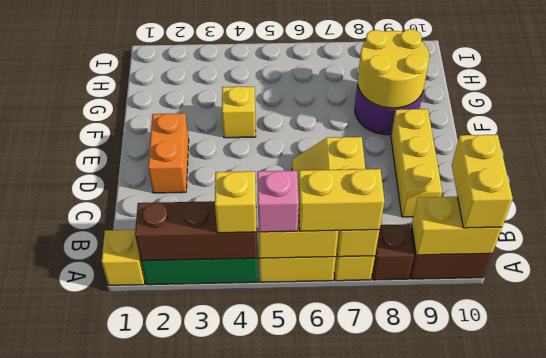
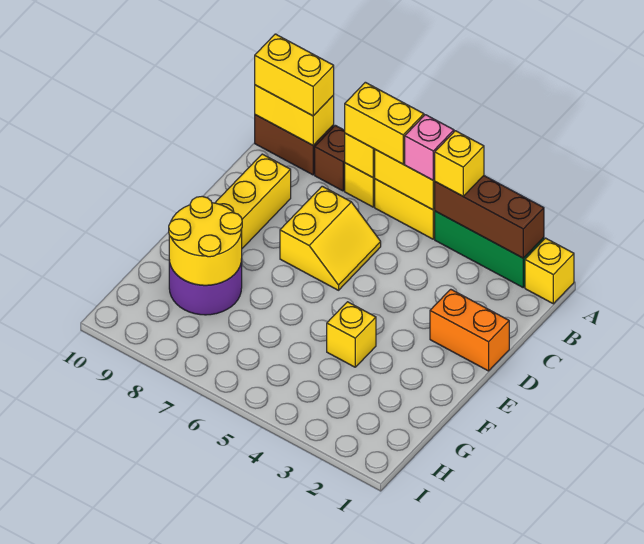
yellow brick A10:B10 level 3 -> yellow brick A9:A10 level 3
orange brick D2:E2 level 1 -> orange brick D1:D2 level 1

